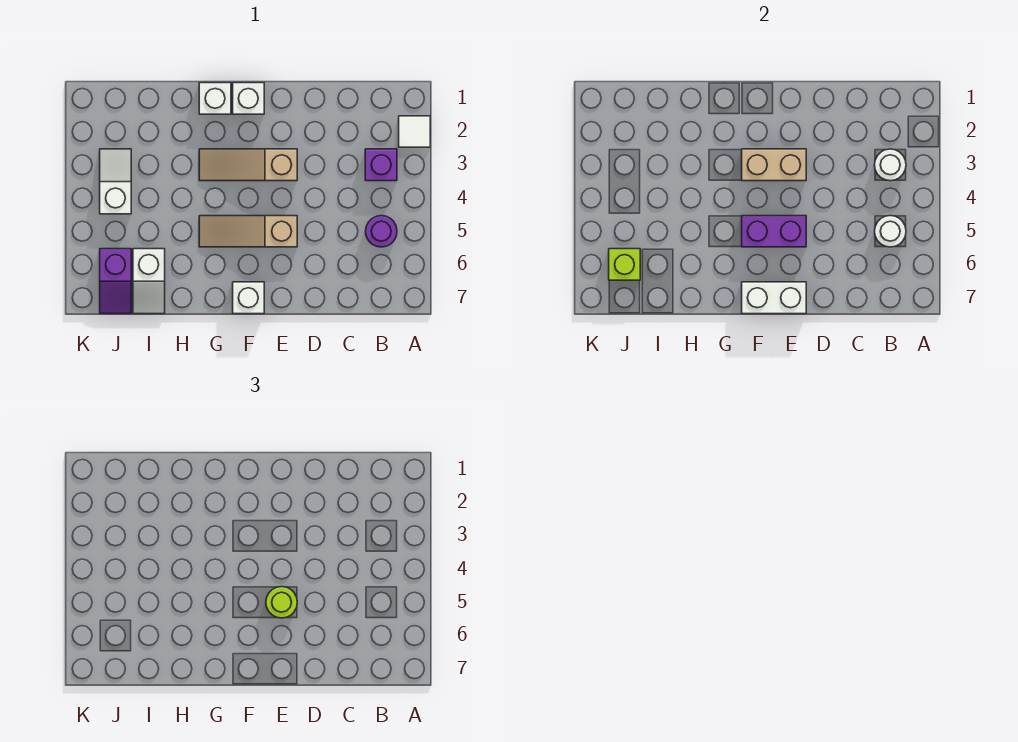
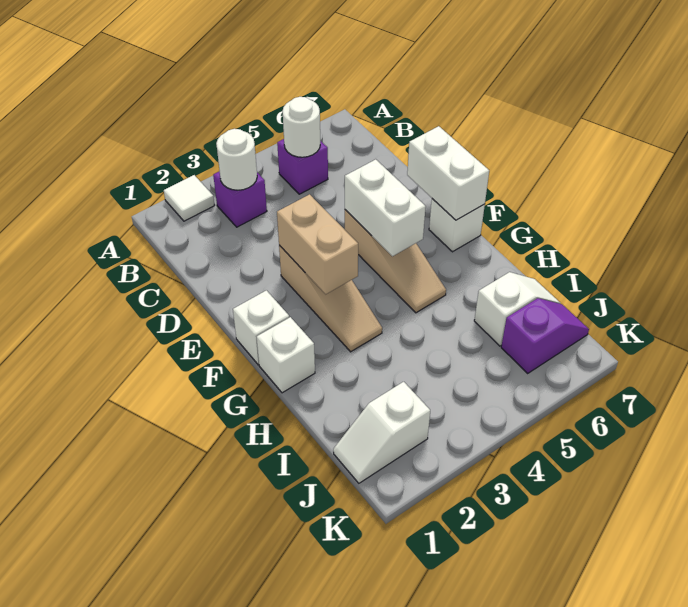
purple round brick B5 level 1 -> purple brick B5 level 1
purple brick E5:F5 level 2 -> white brick E5:F5 level 2
lime round brick E5 level 3 -> none
white slope J3:J4 level 1 top 4 -> white slope J1:J2 level 1 top 2
lime brick J6 level 2 -> none

